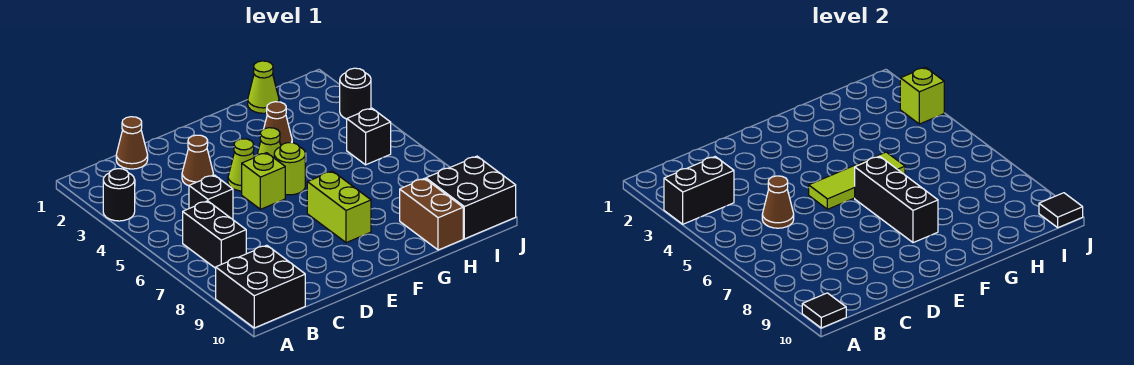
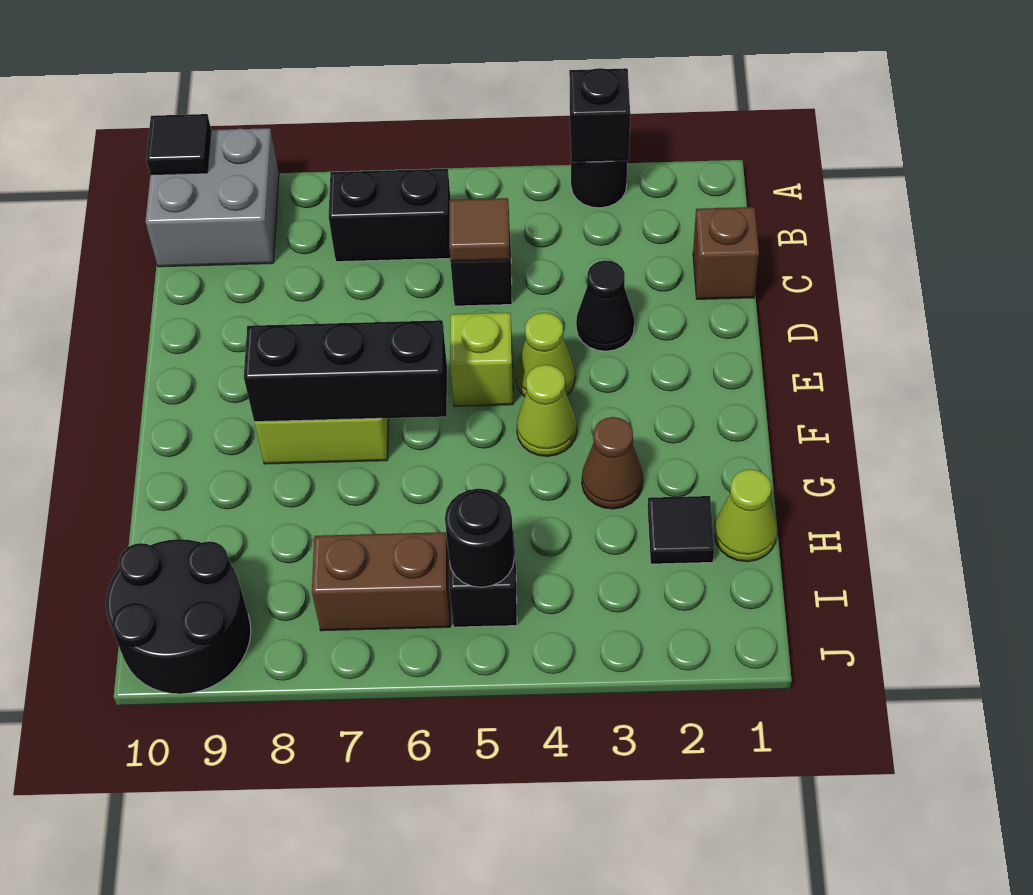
black brick A3:B3 level 2 -> black brick A3 level 2
black brick A9:B10 level 1 -> grey brick A9:B10 level 1
brown cone C1 level 1 -> brown brick C1 level 1
brown cone C5 level 2 -> brown tile C5 level 2
brown cone D3 level 1 -> black cone D3 level 1
lime tile E5:G5 level 2 -> none
lime round brick F5 level 1 -> none
brown brick H9:H10 level 1 -> brown brick I6:I7 level 1
black brick I9:J10 level 1 -> black round brick I9:J10 level 1
black round brick J3 level 1 -> black round brick I5 level 2
lime brick J3 level 2 -> none
black tile J10 level 2 -> black tile H2 level 1

